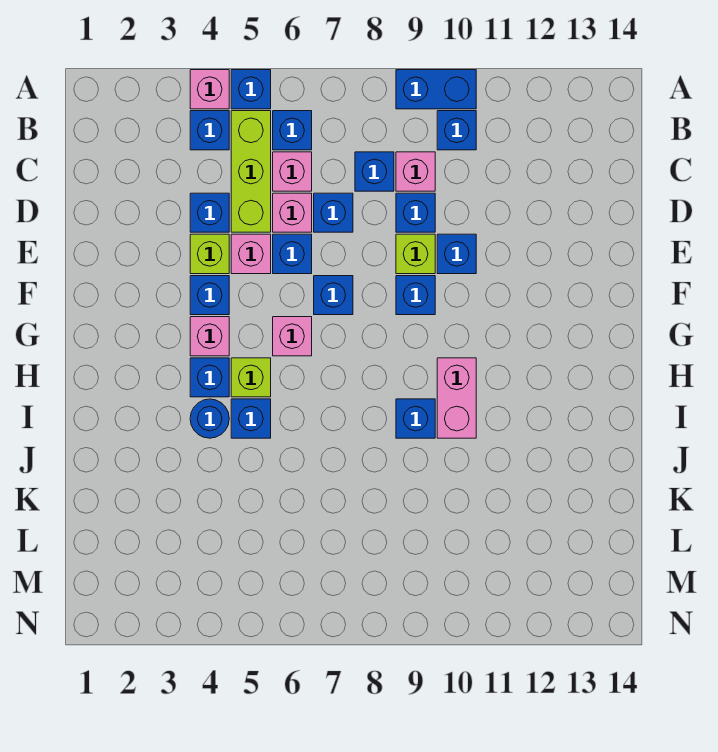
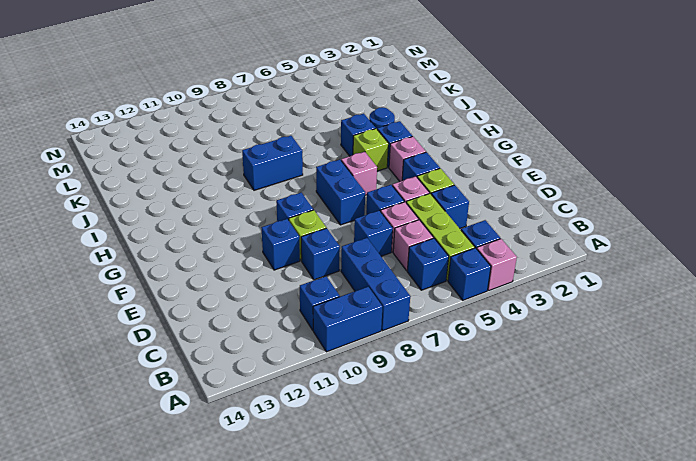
blue brick C8 level 1 -> blue brick A8:C8 level 1
pink brick C9 level 1 -> none
blue brick F7 level 1 -> blue brick F7:G7 level 1
pink brick H10:I10 level 1 -> none
blue brick I9 level 1 -> blue brick I8:I9 level 1

